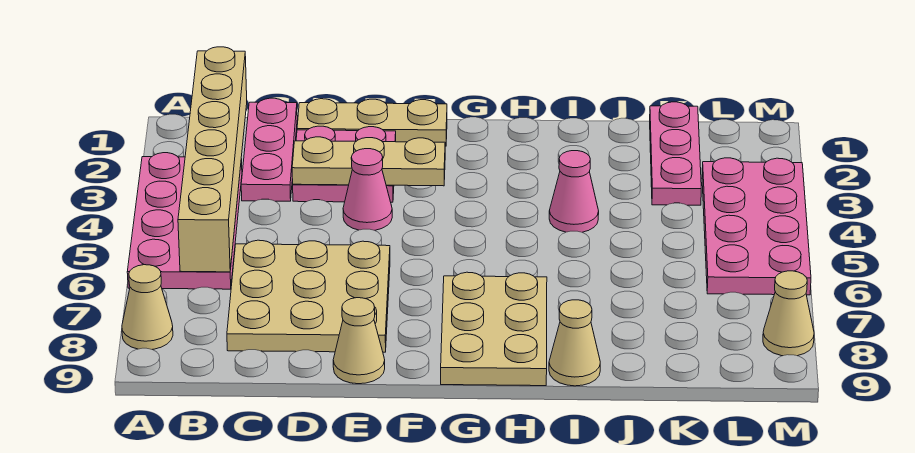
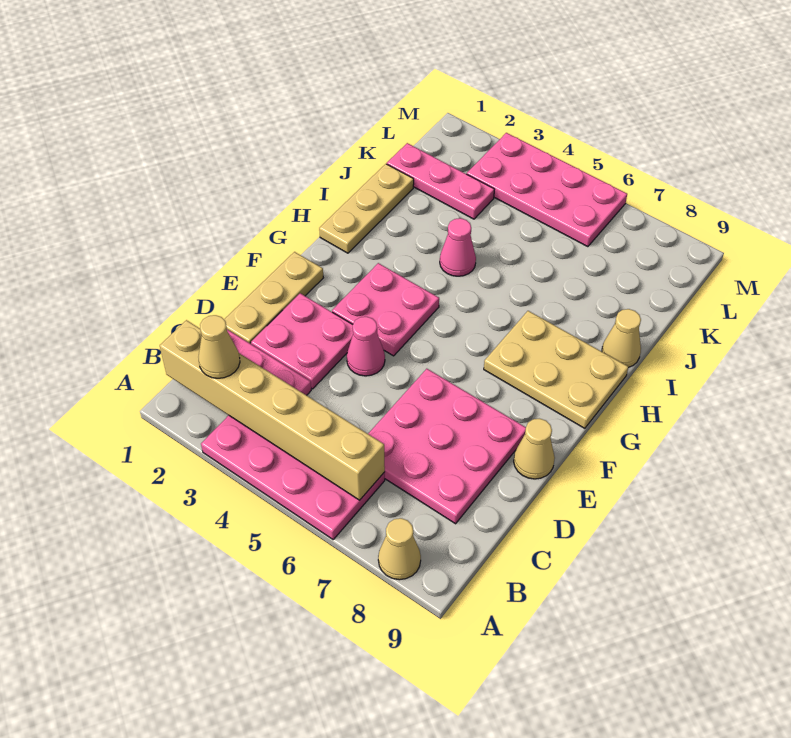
tan plate C6:E8 level 1 -> pink plate C6:E8 level 1
tan plate D3:F3 level 2 -> tan plate H1:J1 level 1
none -> pink plate F3:G4 level 1
tan cone M8 level 1 -> tan cone B2 level 3

